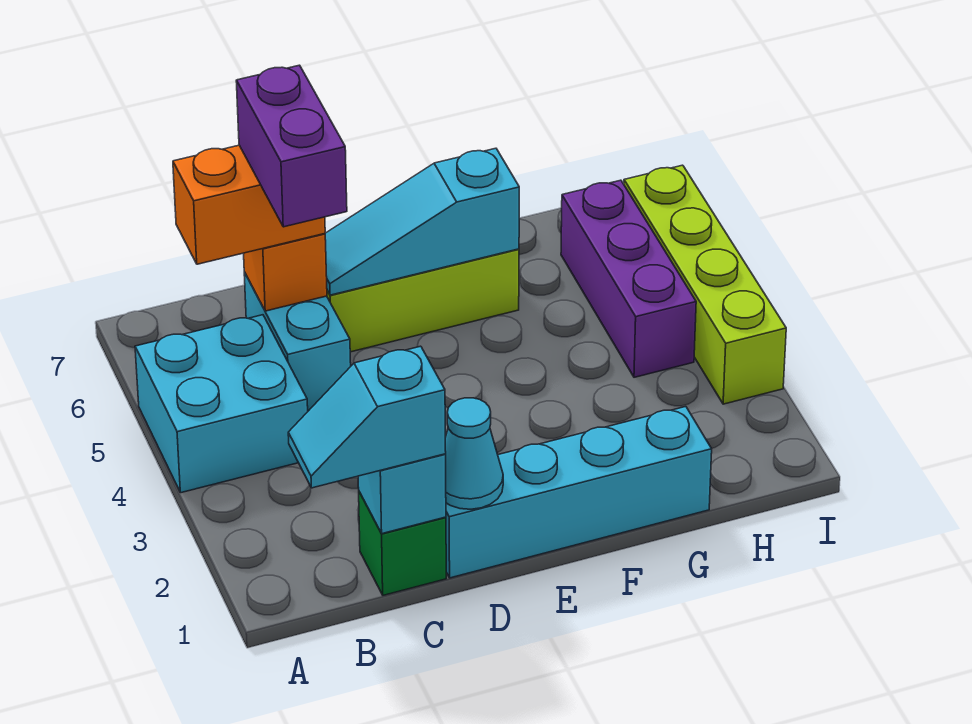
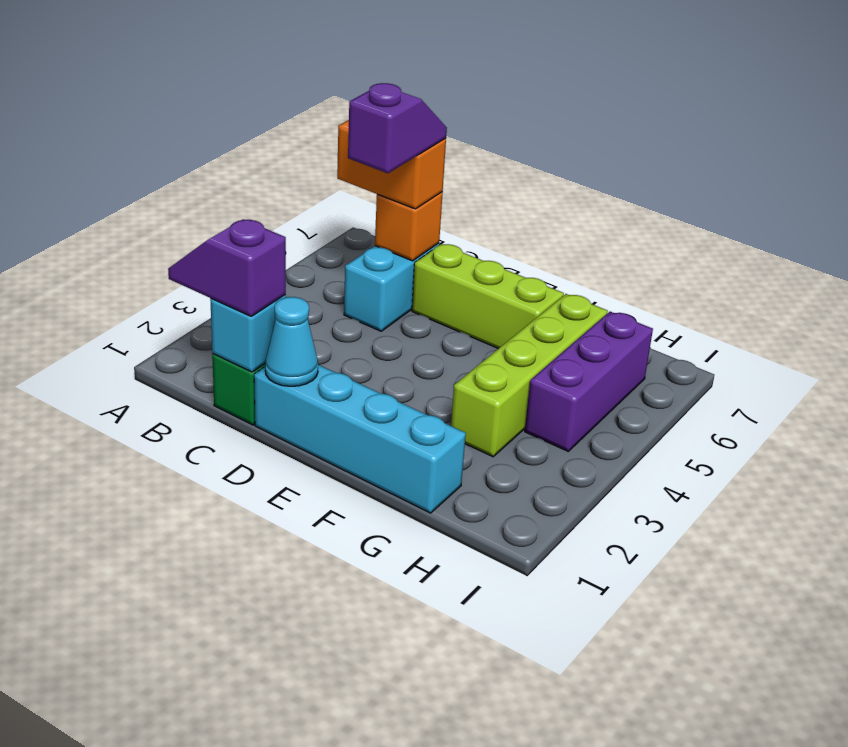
cyan brick A4:B5 level 1 -> none
cyan slope B1:C1 level 3 top C -> purple slope B1:C1 level 3 top C
purple brick C5:C6 level 4 -> purple slope C5:C6 level 4 top 5
cyan slope D6:F6 level 2 top F -> none
lime brick I3:I6 level 1 -> lime brick G3:G6 level 1

